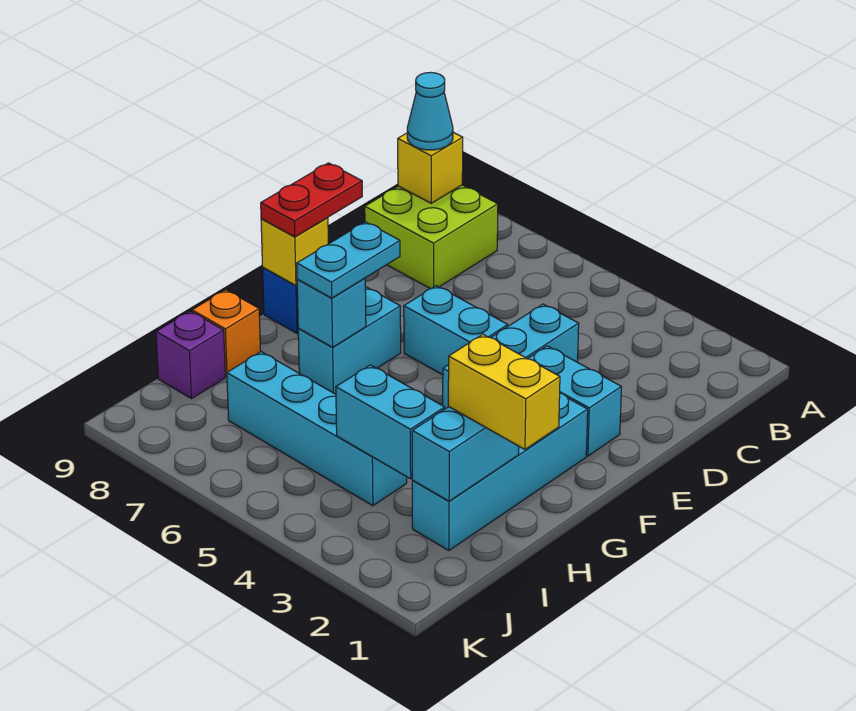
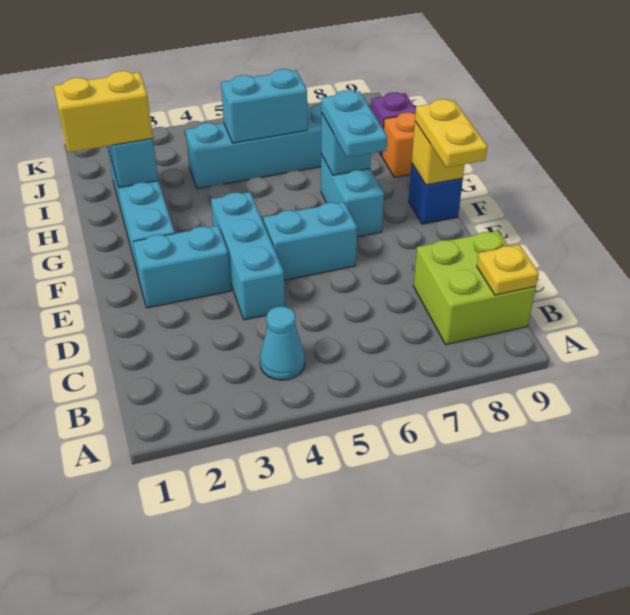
yellow brick B9 level 2 -> yellow plate B9 level 2
cyan cone B9 level 3 -> cyan cone B4 level 1
red plate E9:F9 level 3 -> yellow plate E9:F9 level 3
cyan brick I3:I4 level 2 -> cyan brick I5:I6 level 2

